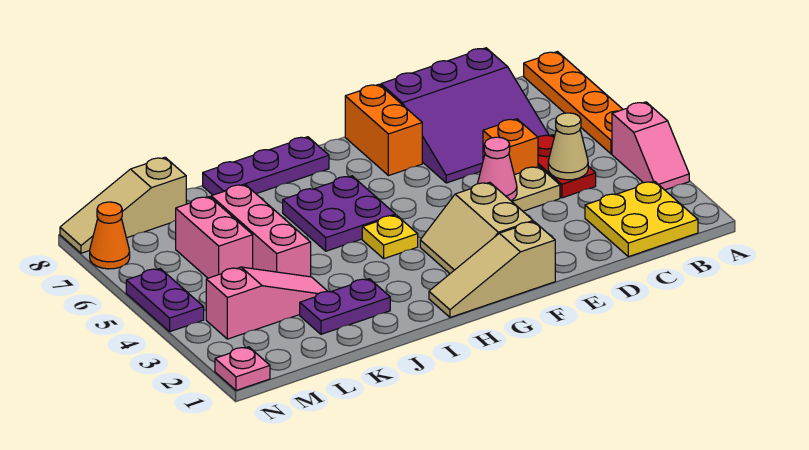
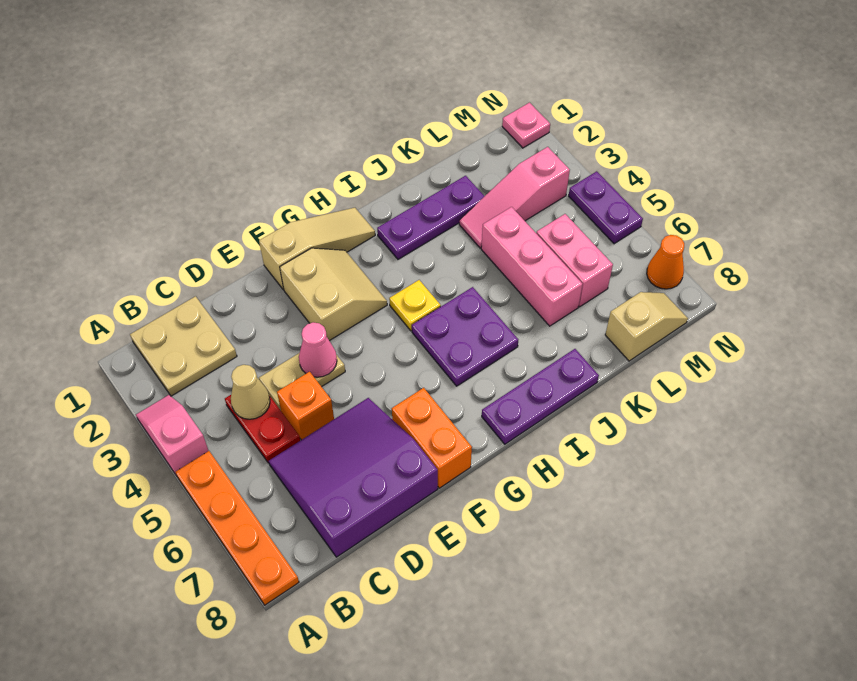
yellow plate B1:C2 level 1 -> tan plate B1:C2 level 1
purple plate J2:K2 level 1 -> purple plate I2:K2 level 1
tan slope L8:N8 level 1 top L -> tan slope L8:M8 level 1 top L

